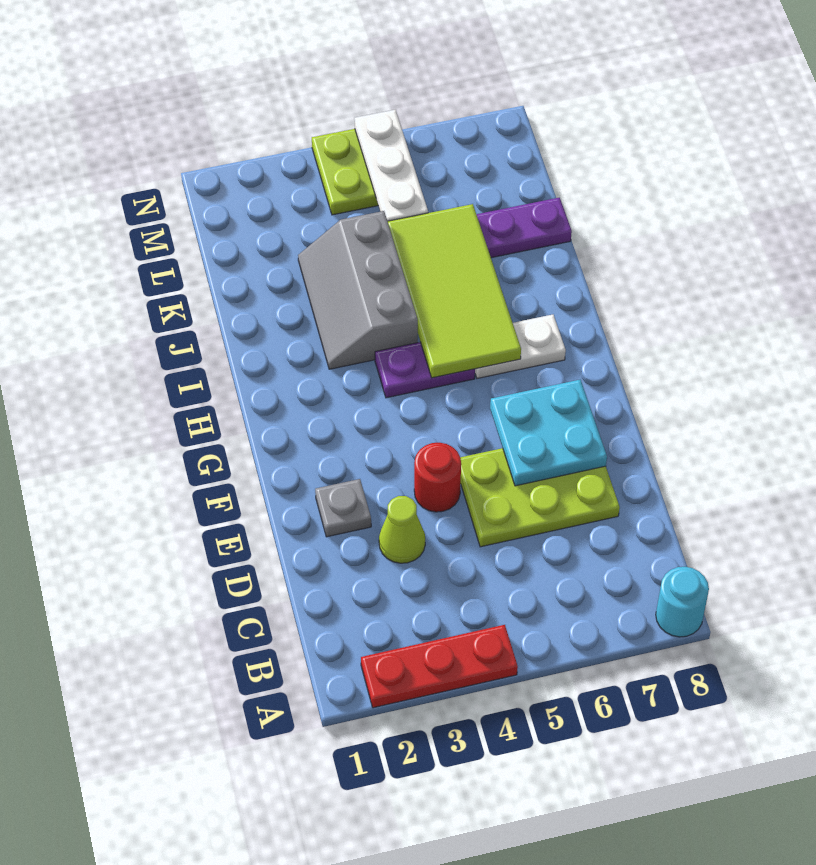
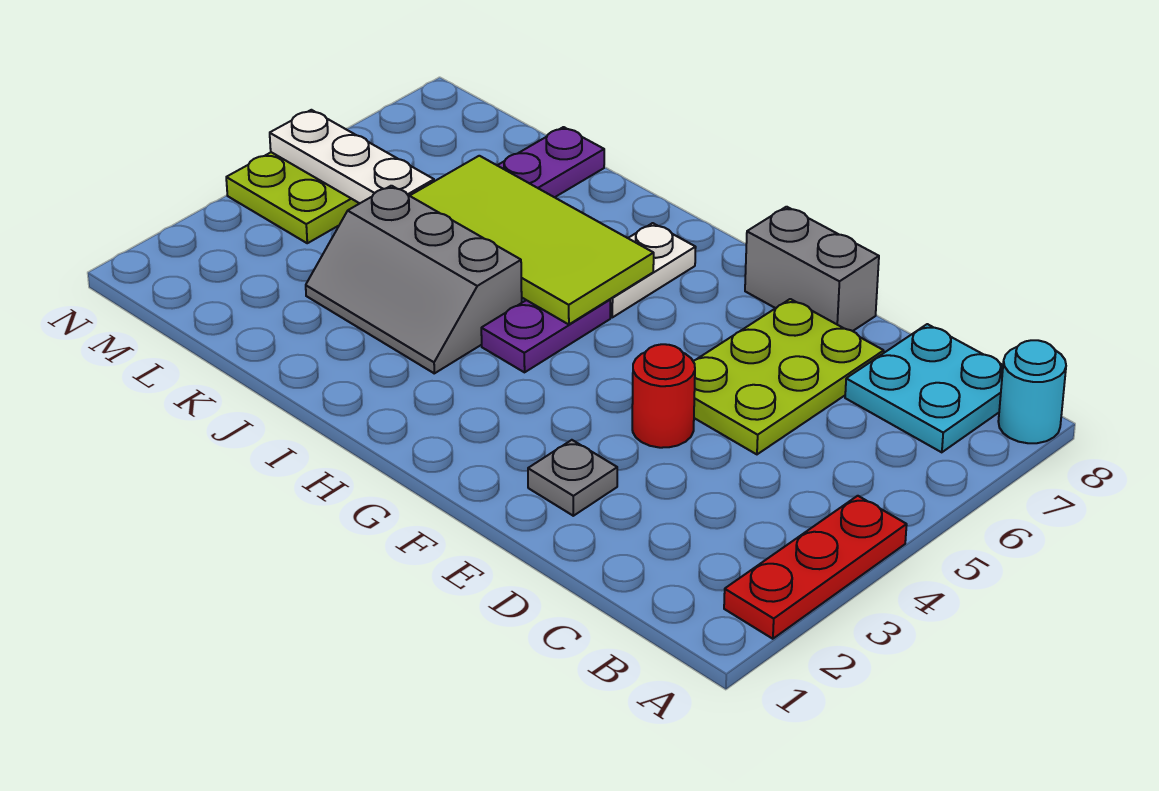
lime cone D3 level 1 -> none
cyan plate E6:F7 level 2 -> cyan plate B7:C8 level 1
none -> grey brick E8:F8 level 1

